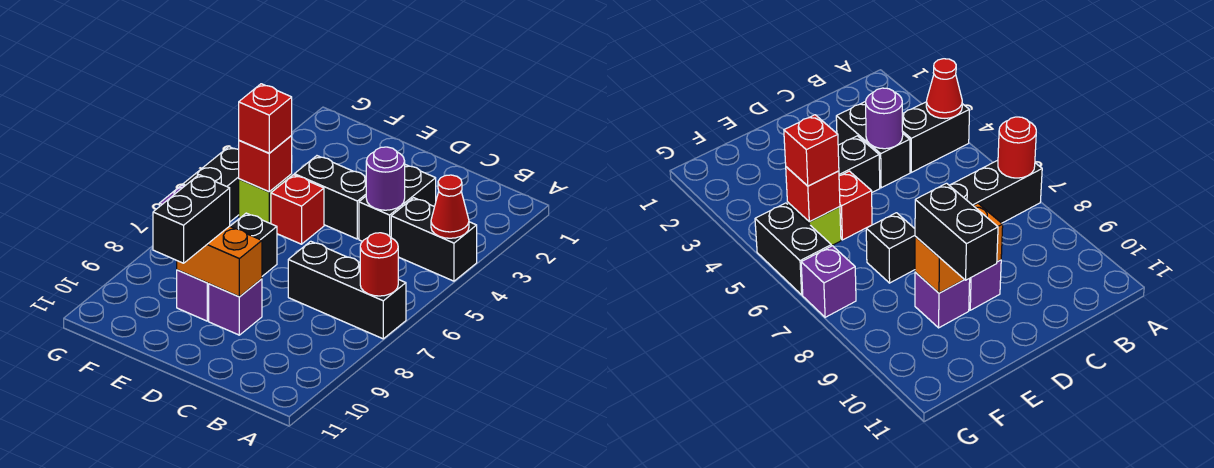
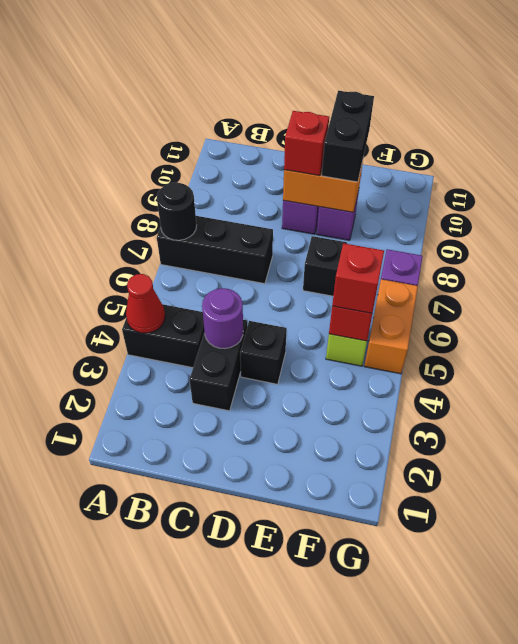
red round brick A7 level 2 -> black round brick A7 level 2
black brick D4:E4 level 1 -> black brick D4 level 1
red brick E5 level 1 -> red brick D9 level 3
black brick G5:G6 level 1 -> orange brick G5:G6 level 1

